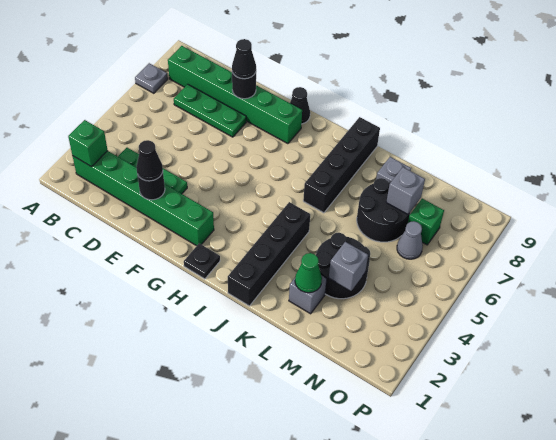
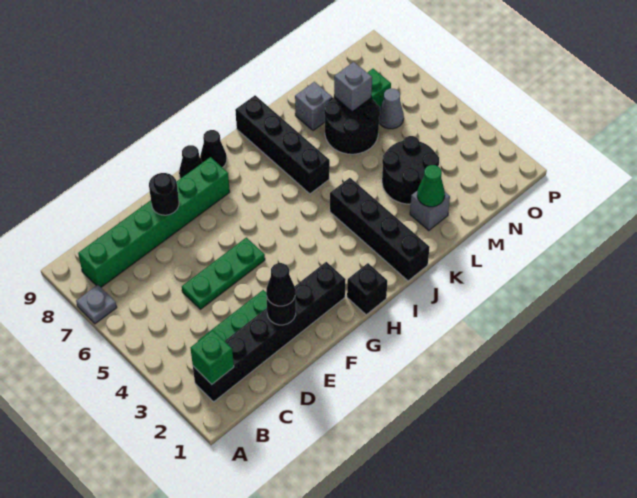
green brick B2:G2 level 1 -> black brick B2:G2 level 1
green plate C7:E7 level 1 -> green plate D5:F5 level 1
black cone E8 level 3 -> black cone H9 level 1
black plate H1 level 1 -> black brick H1 level 1
grey brick M3 level 2 -> none

